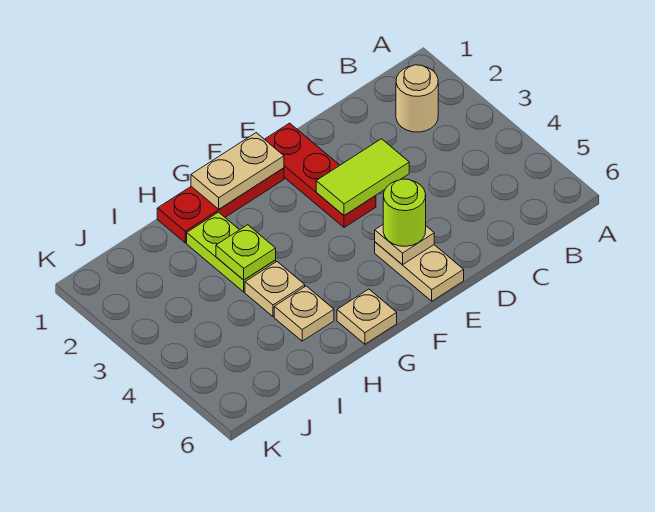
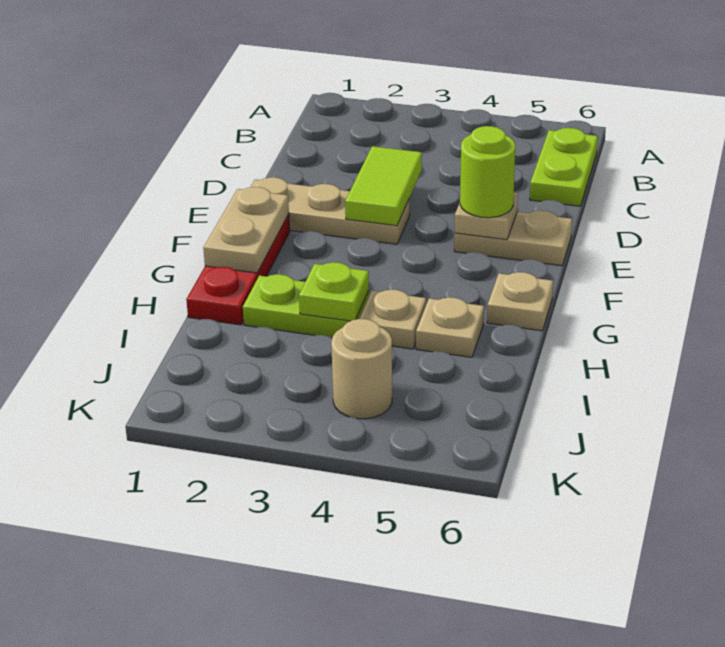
tan round brick B2 level 1 -> tan round brick J4 level 1
none -> lime plate B6:C6 level 1
red plate E1:E3 level 1 -> tan plate E1:E3 level 1

